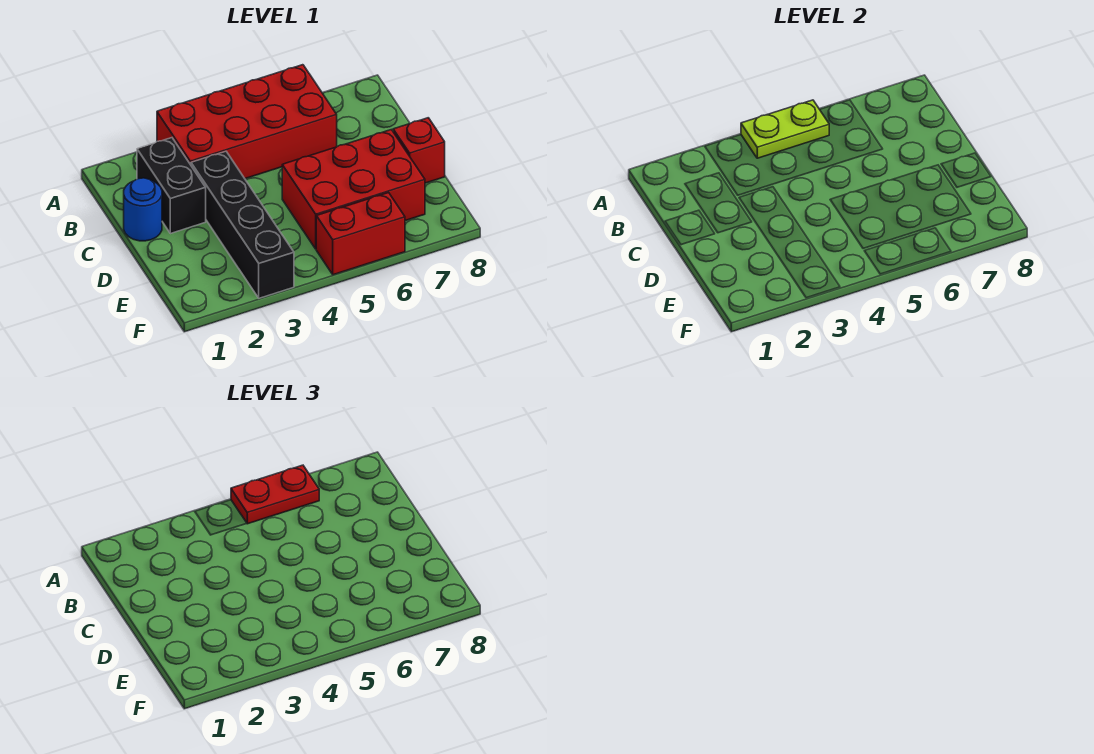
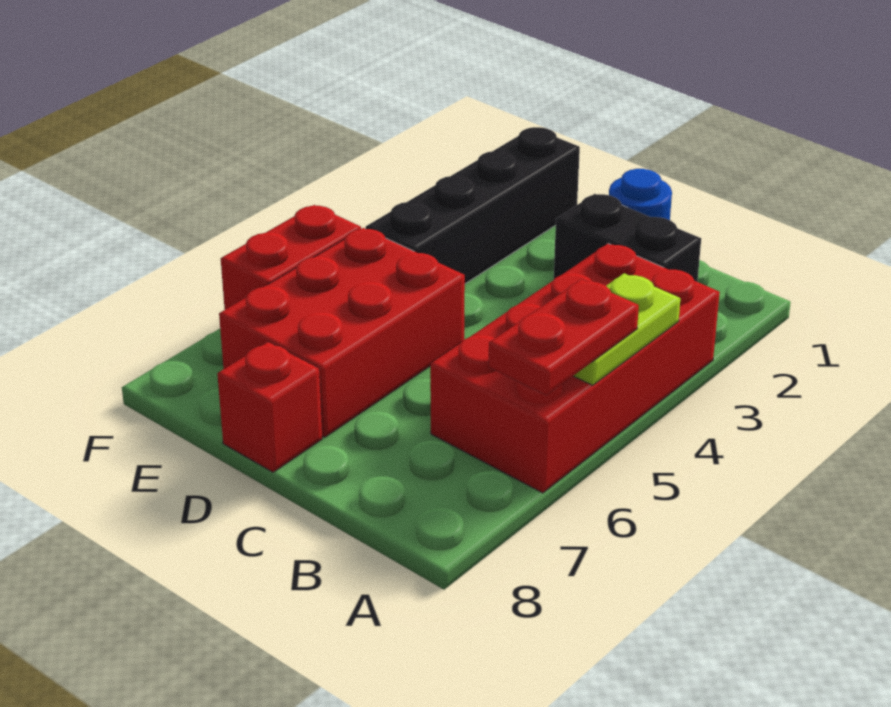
black brick C3:F3 level 1 -> black brick E1:E4 level 1

